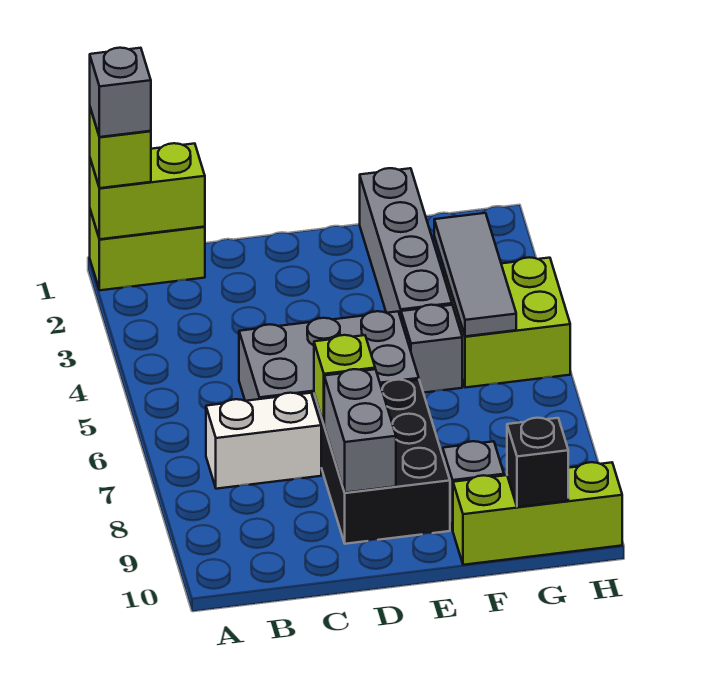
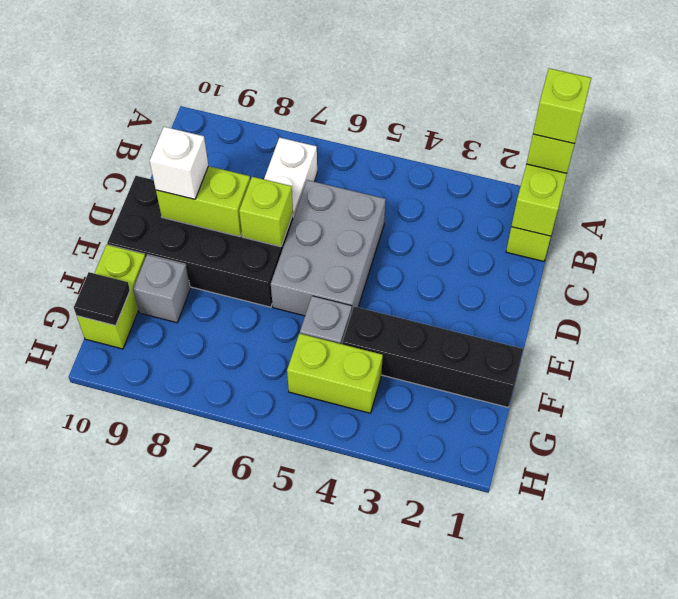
grey brick A1 level 4 -> lime brick A1 level 4
black brick D7:E9 level 1 -> black brick D7:E10 level 1
grey brick D8:D9 level 2 -> lime brick D8:D9 level 2
none -> white brick D9 level 3
grey brick F1:F4 level 1 -> black brick F1:F4 level 1
lime brick F10:H10 level 1 -> lime brick F10:G10 level 1
grey tile G3:G5 level 2 -> none
lime brick G4:H5 level 1 -> lime brick G4:G5 level 1
black brick G10 level 2 -> black tile G10 level 2

